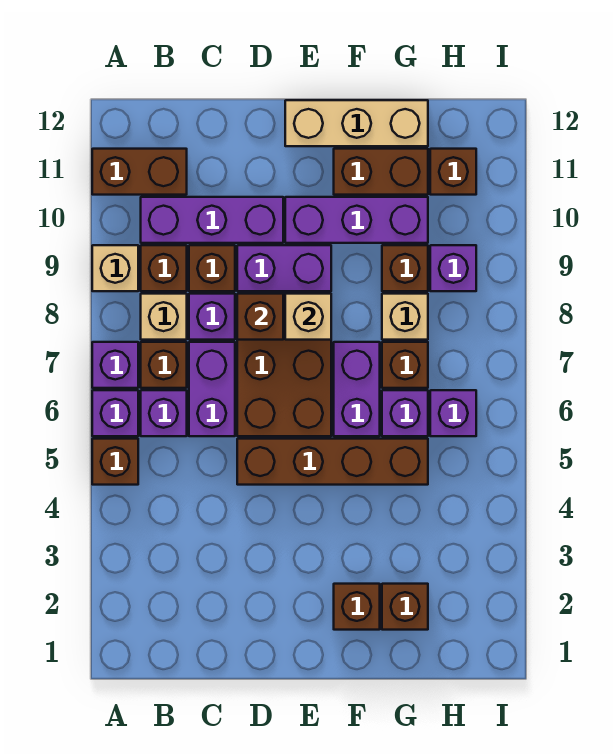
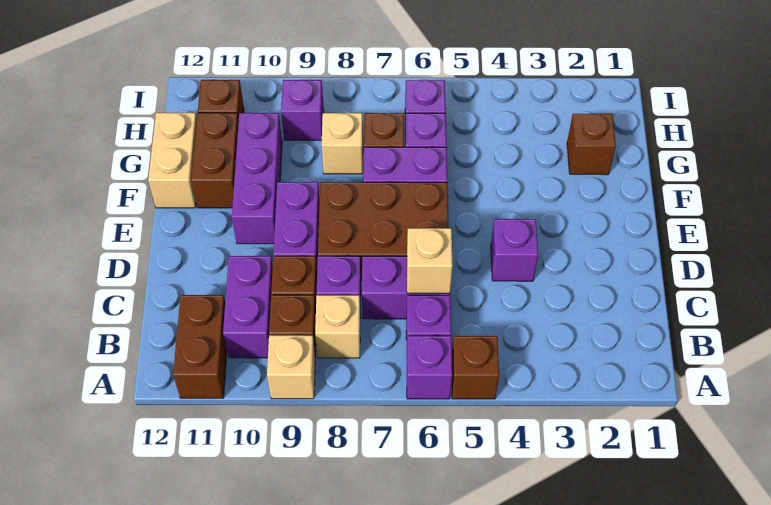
purple brick A7 level 1 -> purple brick D4 level 1
brown brick B7 level 1 -> none
purple brick B10:D10 level 1 -> purple brick B10:C10 level 1
brown brick D5:G5 level 1 -> none
brown brick D8 level 2 -> none
tan brick E8 level 2 -> tan brick C6 level 2
tan brick E12:G12 level 1 -> tan brick F12:G12 level 1
brown brick F2 level 1 -> none
brown brick G9 level 1 -> none

